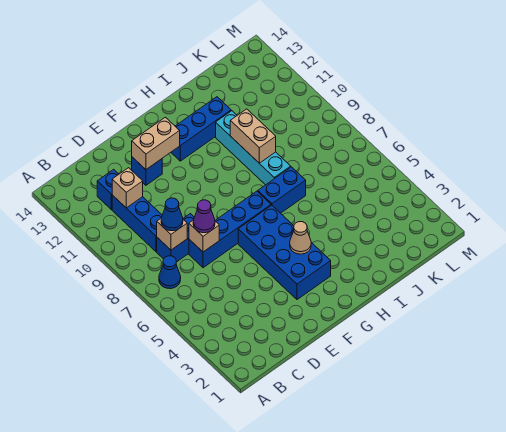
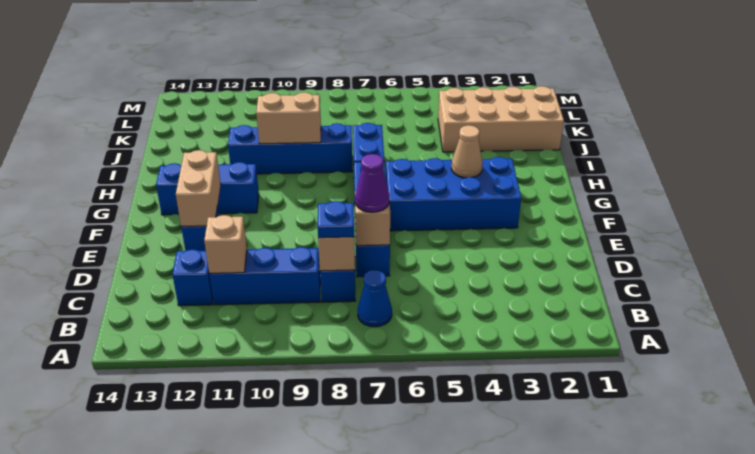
blue cone C8 level 3 -> blue plate C8 level 3
blue brick G12:I12 level 1 -> blue brick G11:G13 level 1
cyan brick I8:I11 level 1 -> blue brick I8:I11 level 1
none -> tan brick J1:K4 level 1

